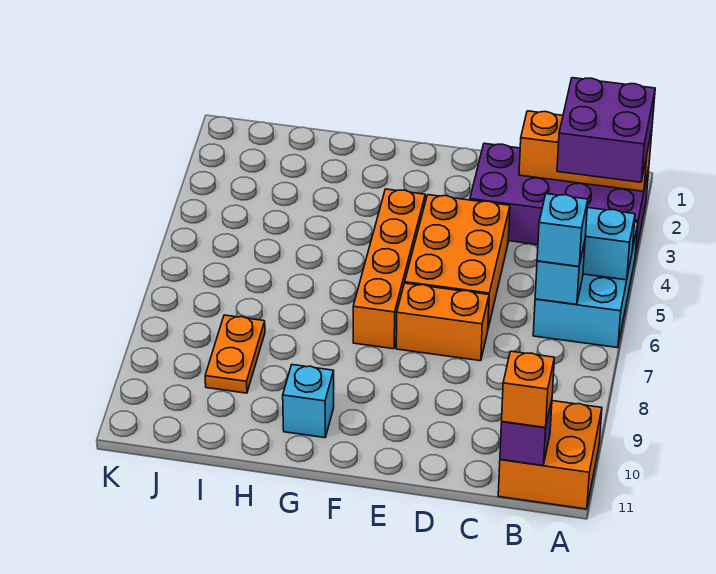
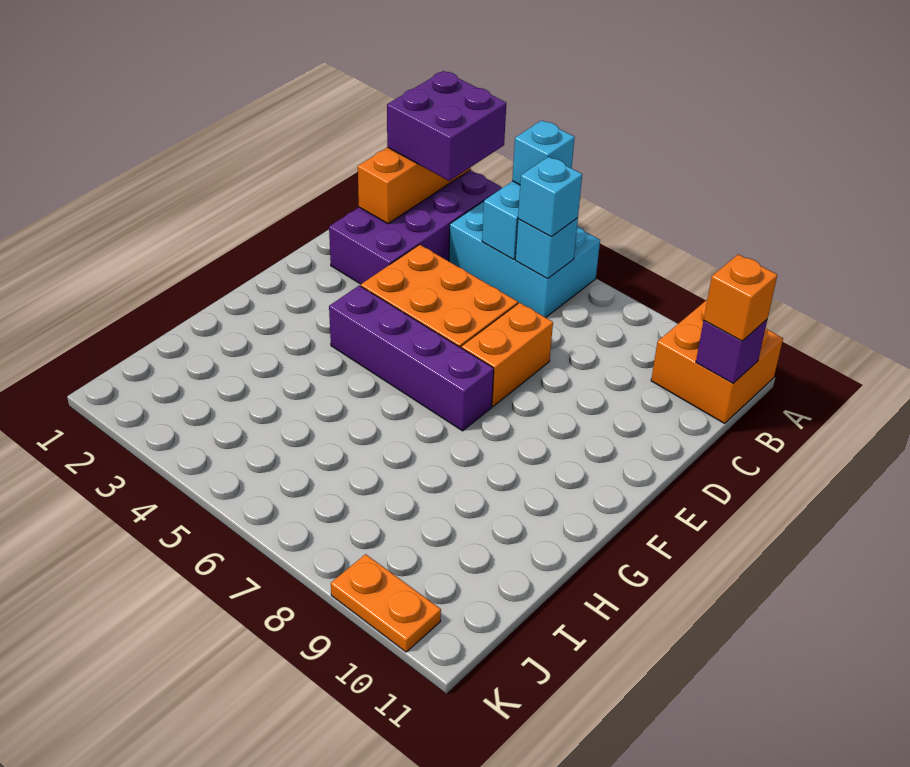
orange brick F4:F7 level 1 -> purple brick F4:F7 level 1
cyan brick G10 level 1 -> cyan brick A5 level 3
orange plate I8:I9 level 1 -> orange plate K9:K10 level 1

